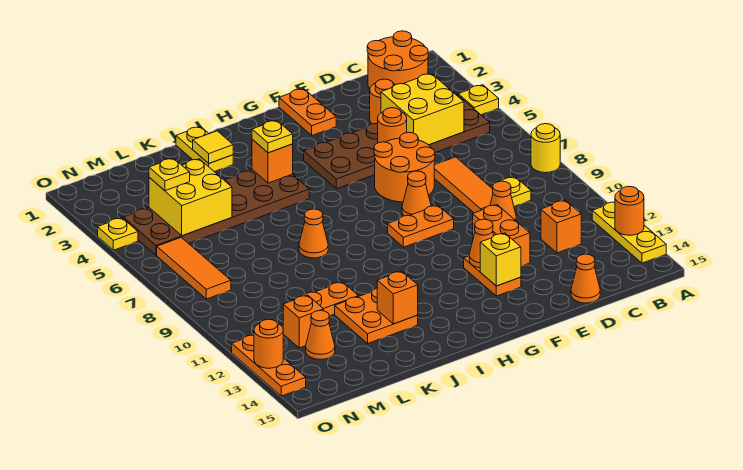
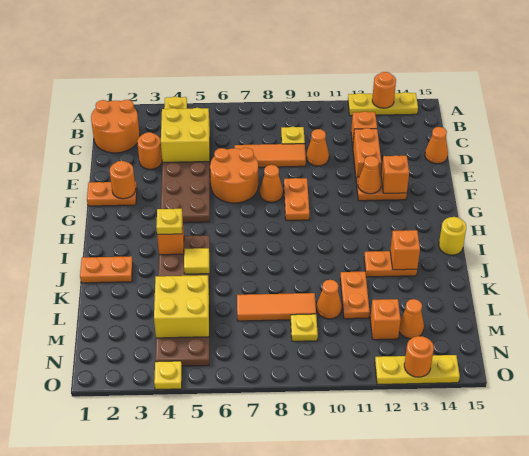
yellow round brick A8 level 1 -> yellow round brick I15 level 1
orange round brick E5 level 2 -> orange round brick F2 level 2
orange brick E11:E12 level 1 -> orange brick D12:E12 level 1
yellow brick F13 level 2 -> orange brick F13 level 2
yellow plate J1:J2 level 1 -> orange plate J1:J2 level 1
yellow tile J2 level 2 -> yellow tile J5 level 2
orange cone J8 level 1 -> orange cone L10 level 1
orange plate J12:K13 level 1 -> orange plate J12:J13 level 1
yellow plate M4 level 3 -> yellow plate M9 level 1
orange tile N6:N8 level 1 -> orange tile L7:L9 level 1
orange plate O12:O14 level 1 -> yellow plate O12:O14 level 1

